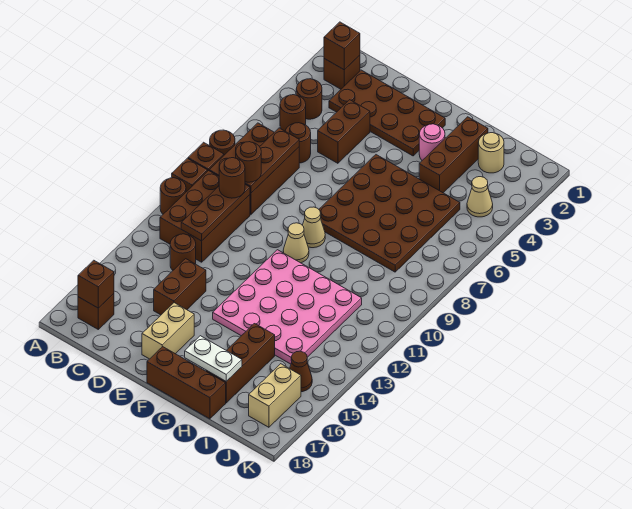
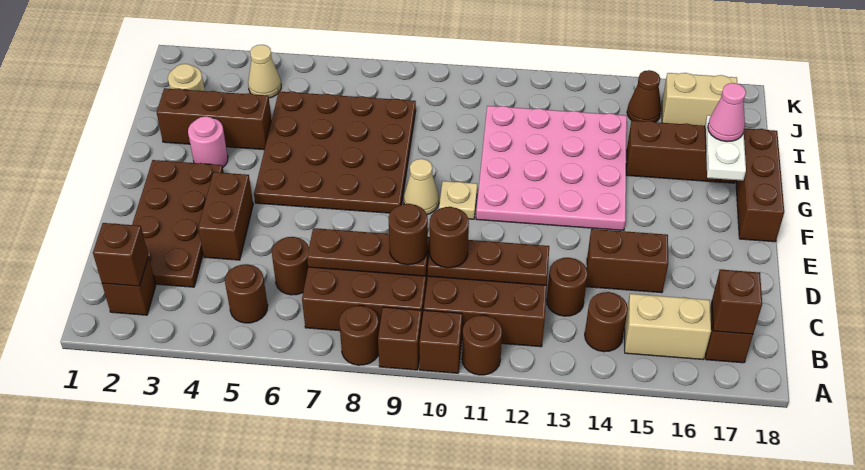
brown round brick B4 level 1 -> brown round brick B14 level 1
brown brick D4:D5 level 1 -> brown brick D4:E4 level 1
tan brick E16:E17 level 1 -> tan brick B15:B16 level 1
tan cone F10 level 1 -> tan plate F10 level 1
none -> pink cone H17 level 3

